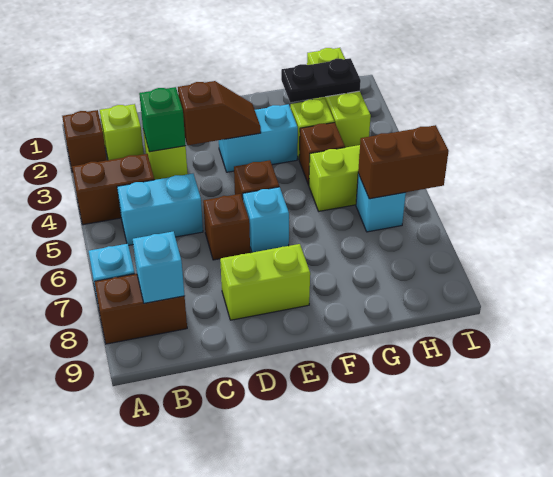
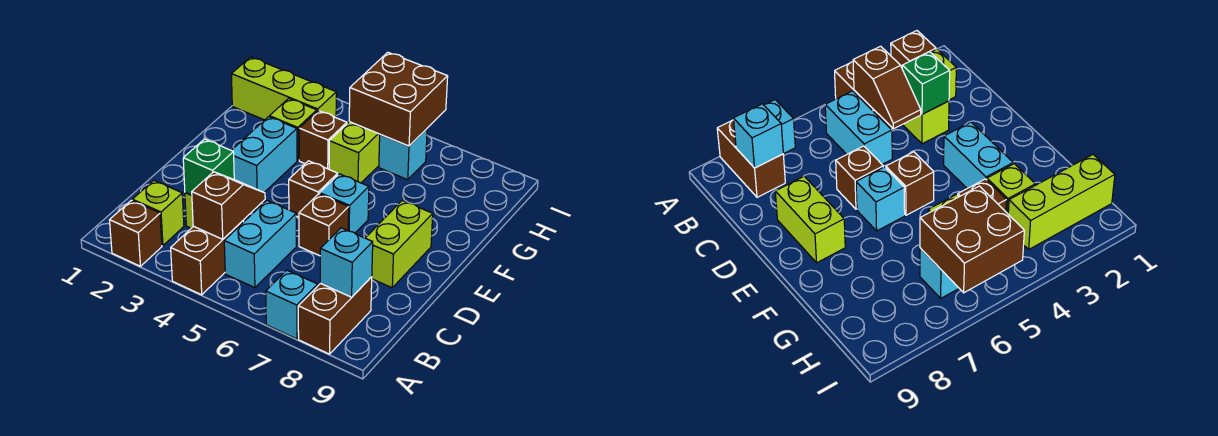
brown slope D3:E3 level 2 top D -> brown slope B4:C4 level 2 top B
black plate G2:H2 level 2 -> none
brown brick H6:I6 level 2 -> brown brick H5:I6 level 2

